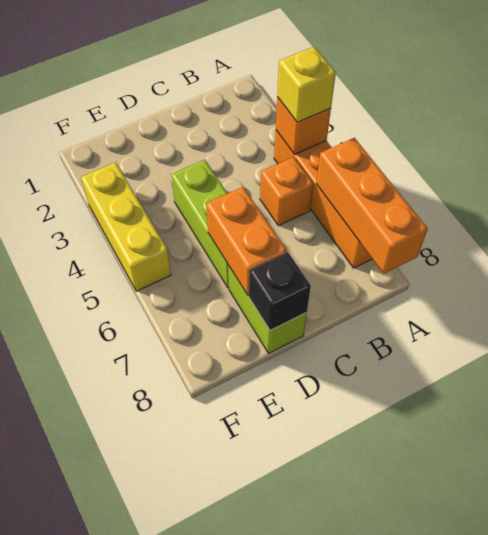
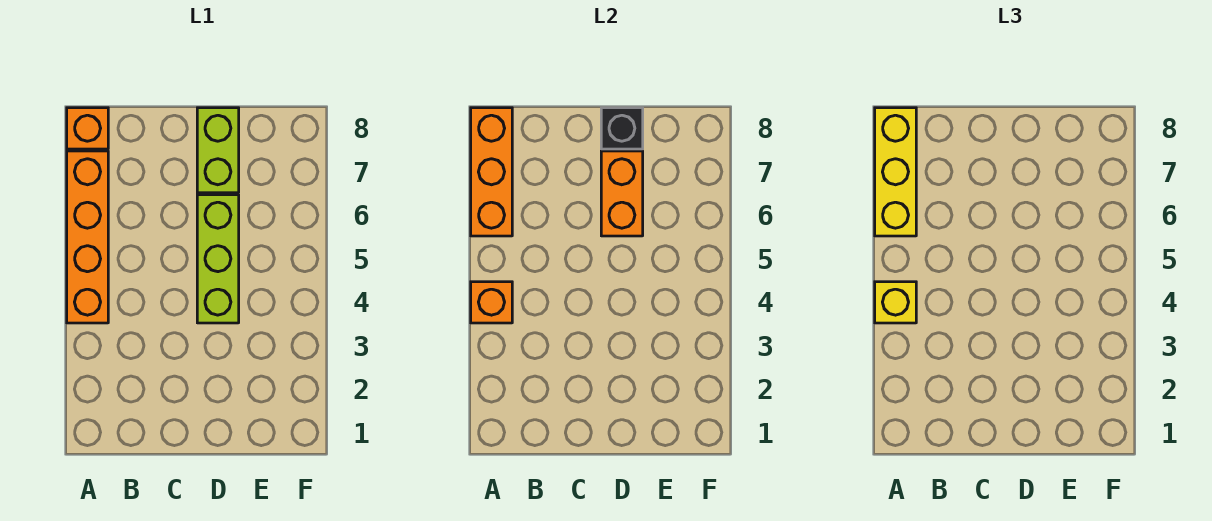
orange brick B5 level 1 -> orange brick A8 level 1
yellow brick F3:F5 level 1 -> yellow brick A6:A8 level 3

